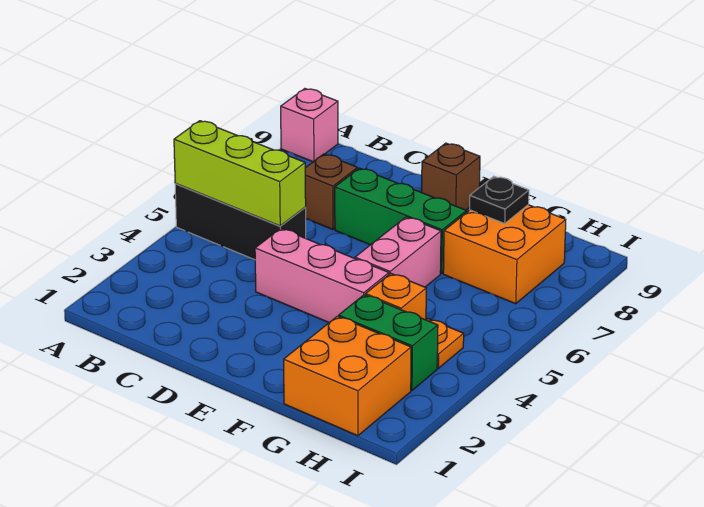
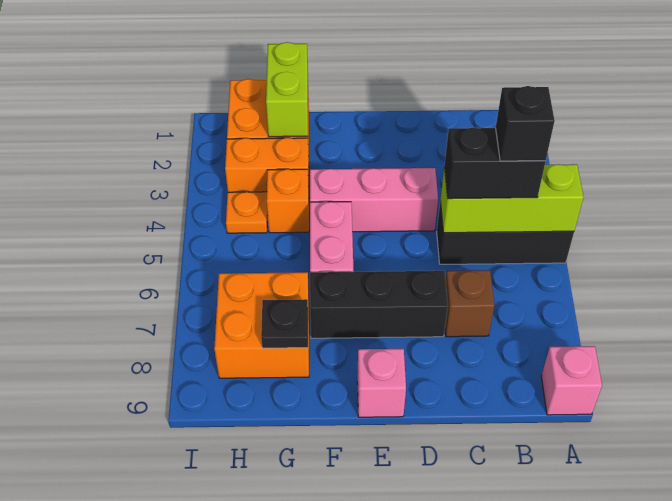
none -> black brick B5:C5 level 3
none -> black brick B5 level 4
green brick D7:F7 level 1 -> black brick D7:F7 level 1
brown brick E9 level 1 -> pink brick E9 level 1
none -> lime brick G1:G2 level 2
green brick G3:H3 level 1 -> orange brick G3:H3 level 1

